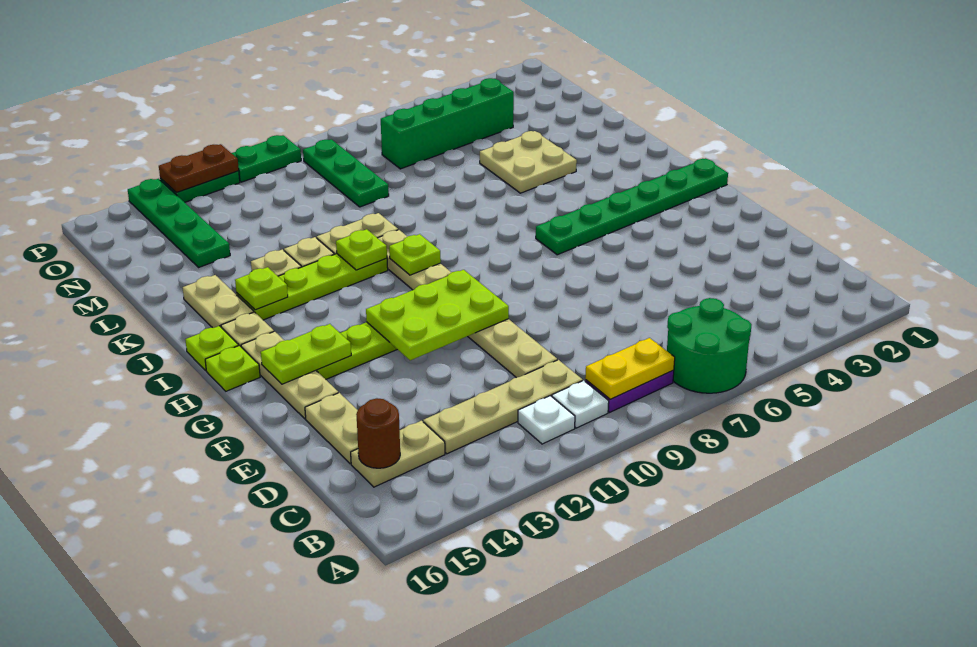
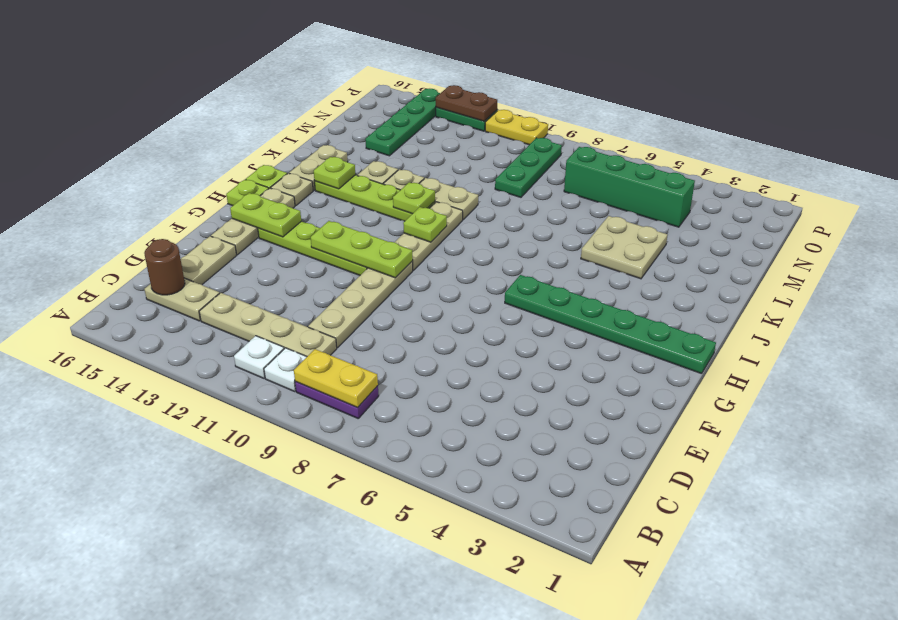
green round brick A6:B7 level 1 -> none
lime plate F10:G12 level 2 -> lime plate G10:G12 level 2
green plate P10:P11 level 1 -> yellow plate P10:P11 level 1

